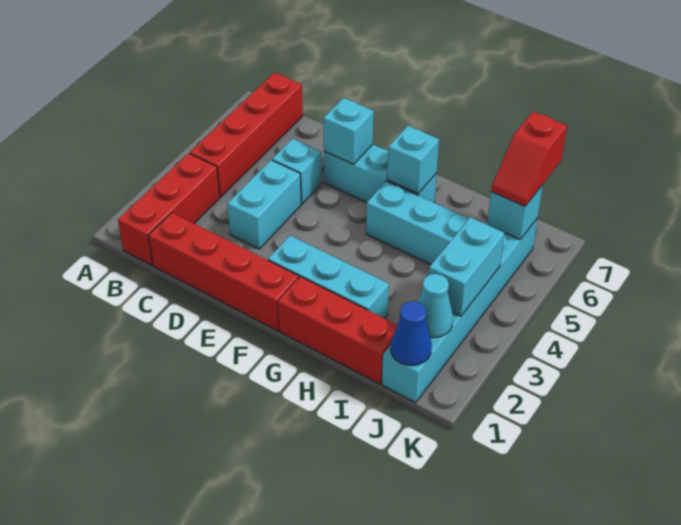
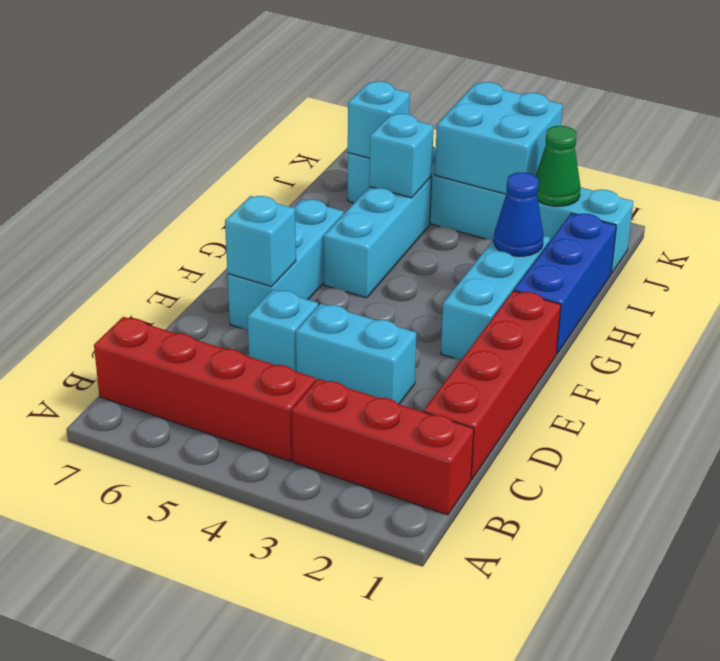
red brick G1:I1 level 1 -> blue brick G1:I1 level 1
cyan brick G6 level 2 -> cyan brick I5 level 2
blue cone J1 level 2 -> blue cone H2 level 2
cyan cone J2 level 2 -> green cone J2 level 2
cyan brick J3:J4 level 2 -> cyan brick J3:K4 level 2
red slope J6:J7 level 3 top 7 -> none

